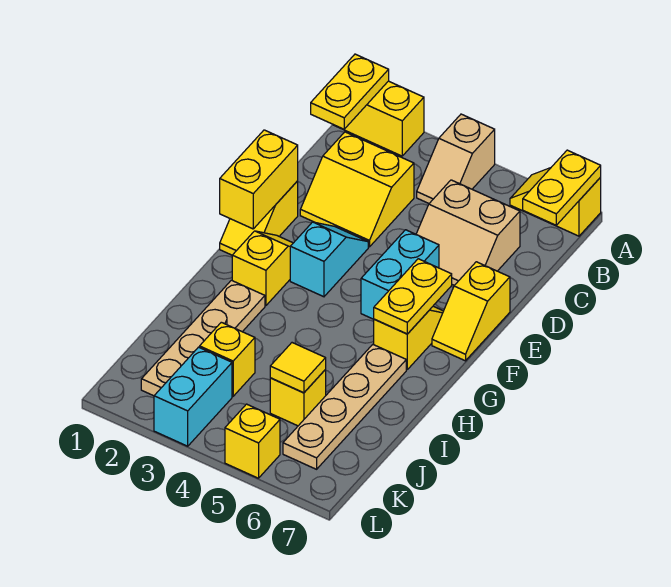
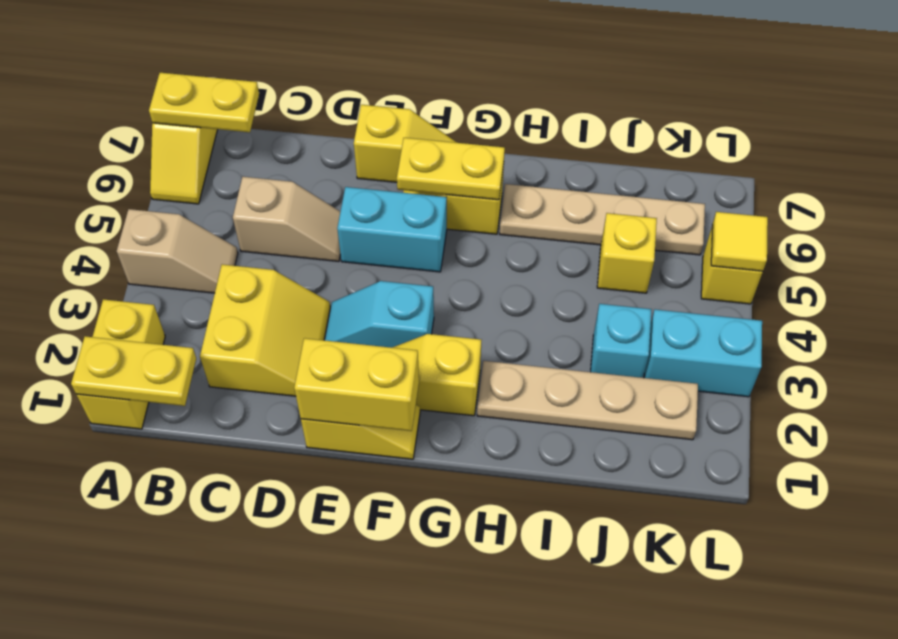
tan slope C5:D6 level 1 top C -> tan slope C5:D5 level 1 top C
yellow brick J3 level 1 -> cyan brick J3 level 1
yellow tile J5 level 2 -> yellow tile L5 level 2

